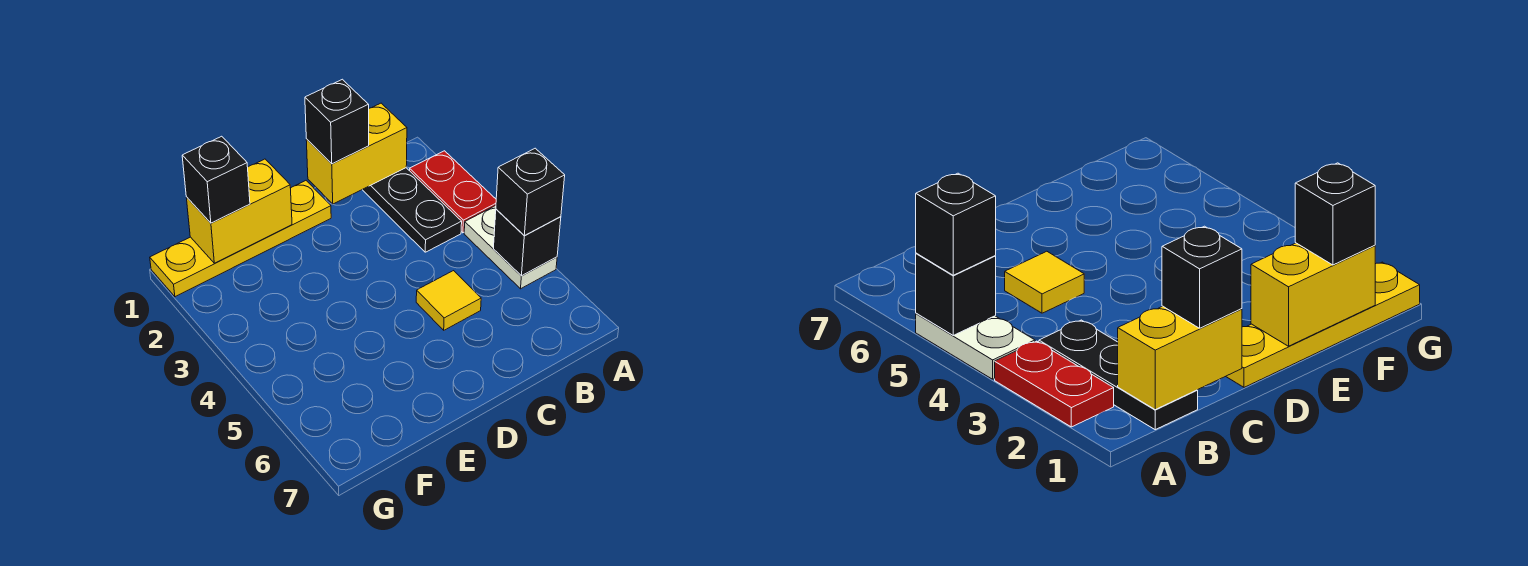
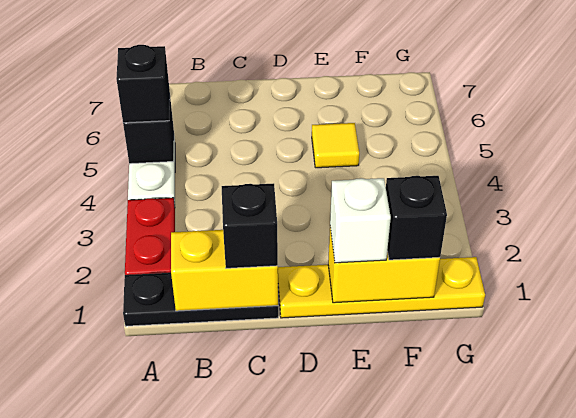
black plate B1:B3 level 1 -> black plate A1:C1 level 1
yellow tile C5 level 1 -> yellow tile E5 level 1
none -> white brick E1 level 3

